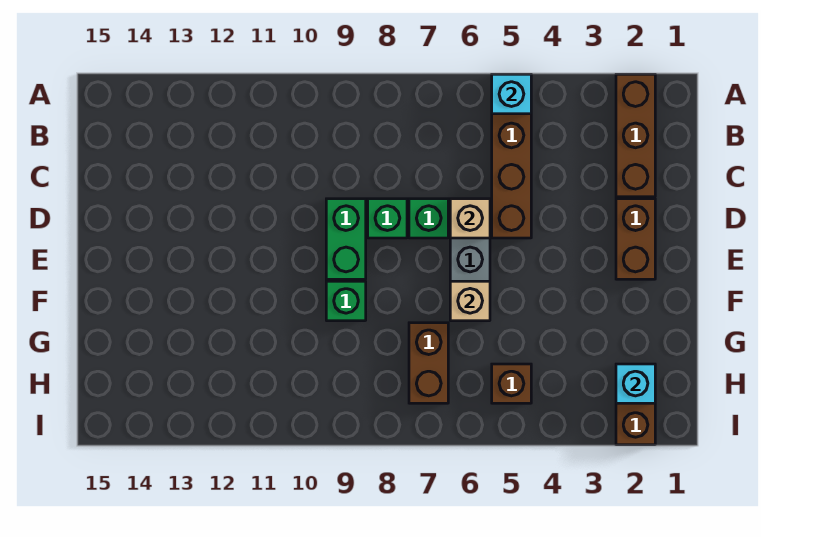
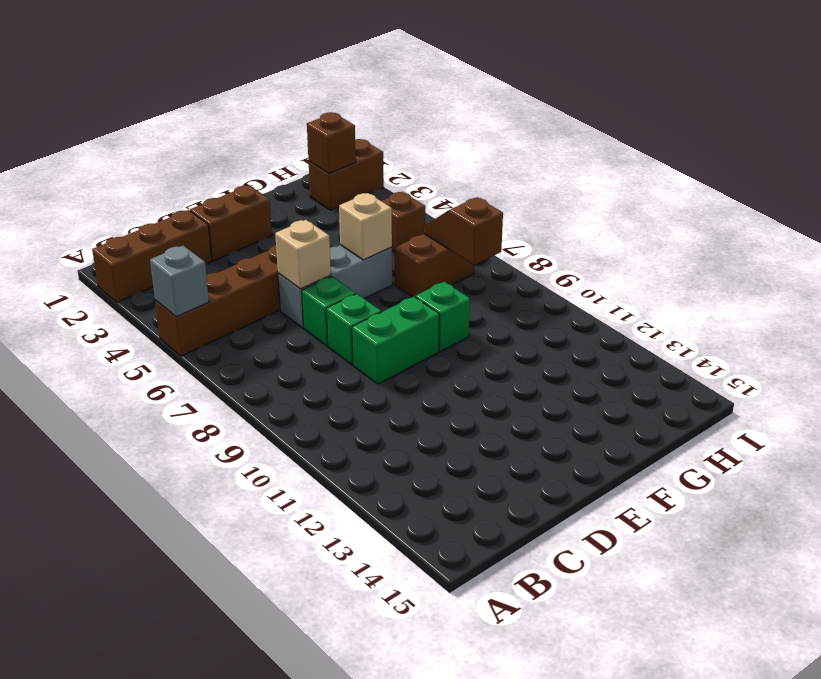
cyan brick A5 level 2 -> grey brick A5 level 2
cyan brick H2 level 2 -> brown brick H2 level 2
none -> brown slope H7:H8 level 2 top 8

